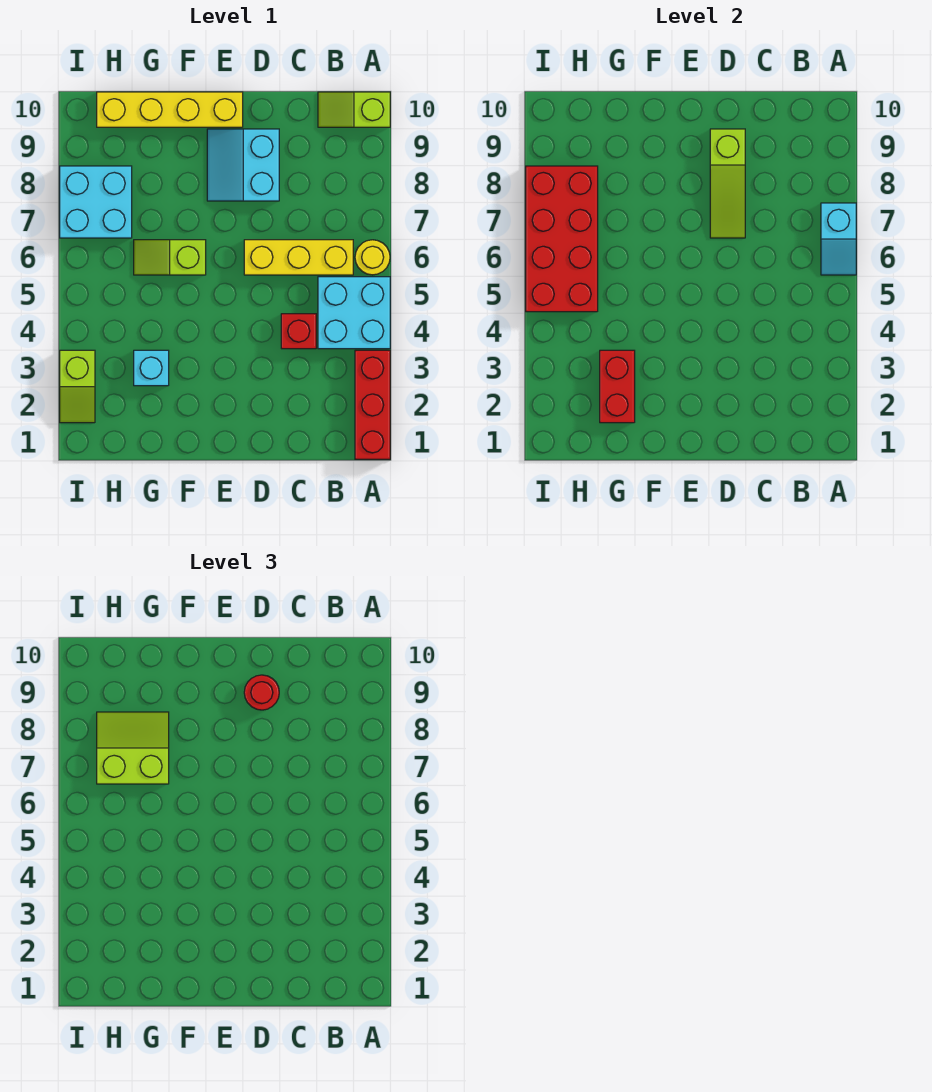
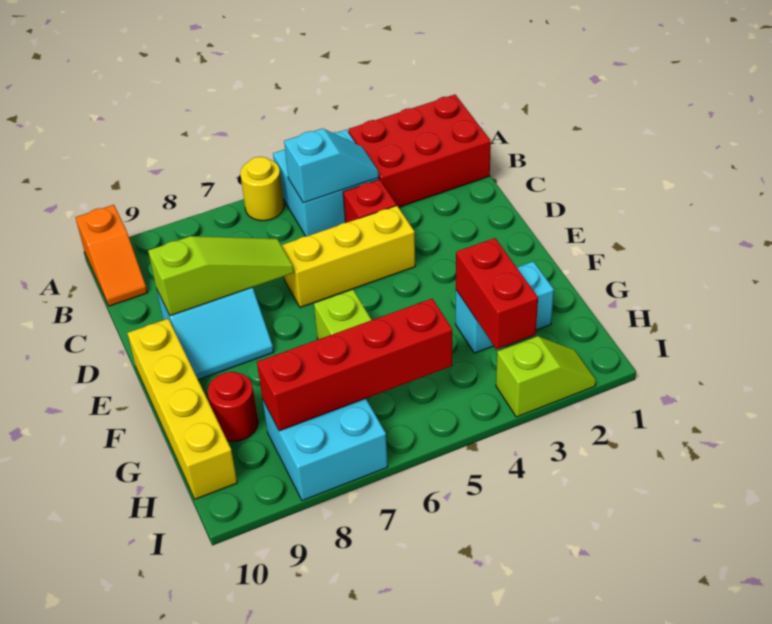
red brick A1:A3 level 1 -> red brick A1:B3 level 1
cyan slope A6:A7 level 2 top 7 -> cyan slope B4:B5 level 2 top 5
lime slope A10:B10 level 1 top A -> orange slope A10:B10 level 1 top A
yellow brick B6:D6 level 1 -> yellow brick D4:D6 level 1
red round brick D9 level 3 -> red round brick G9 level 1
red brick G2:G3 level 2 -> red brick G3:H3 level 2
cyan brick G3 level 1 -> cyan brick G2:G3 level 1
lime slope G7:H8 level 3 top 7 -> none
red brick H5:I8 level 2 -> red brick H5:H8 level 2

